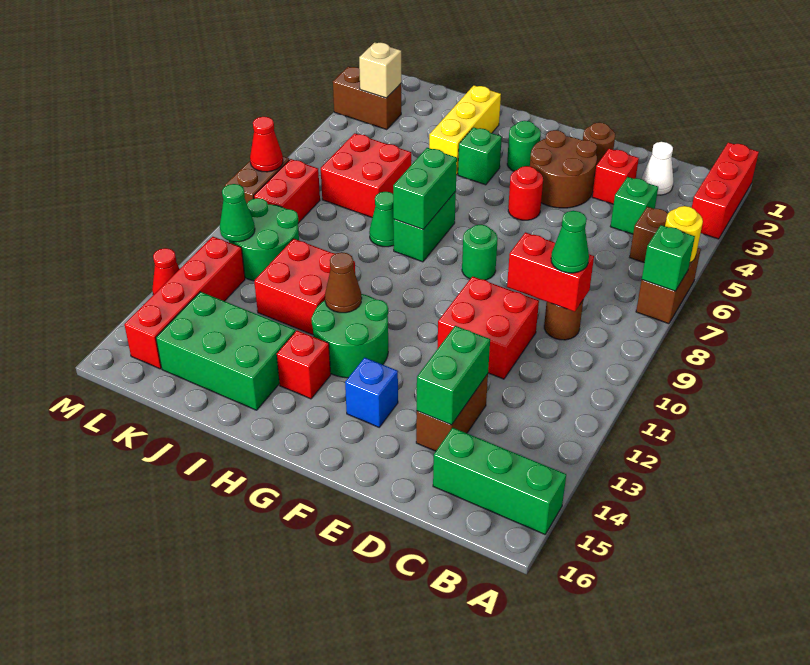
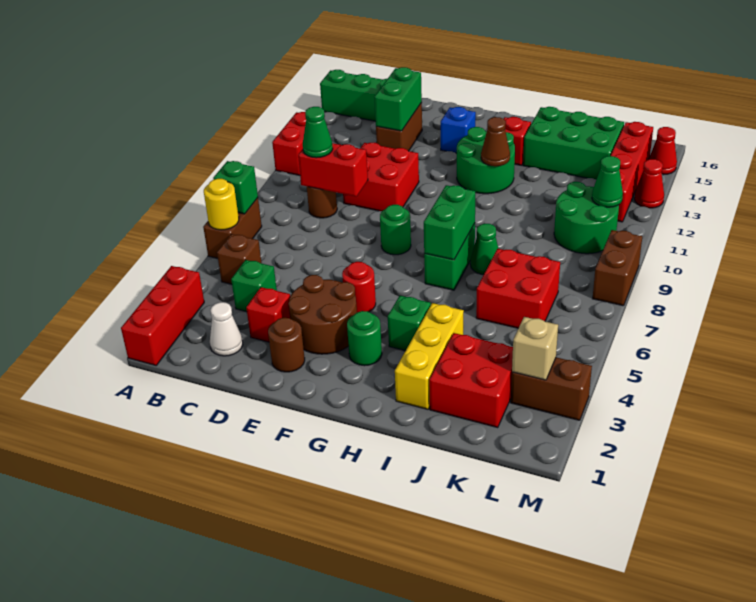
red brick I11:J12 level 1 -> red brick J2:K3 level 1
red brick L8:L9 level 1 -> red brick A11:A12 level 1
red cone M8 level 2 -> red cone M15 level 1

